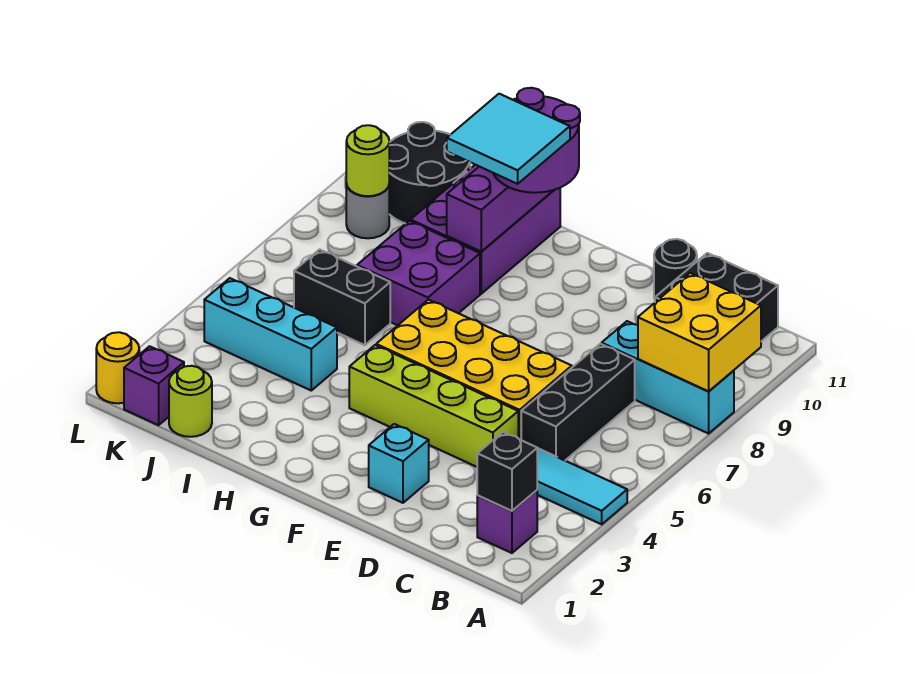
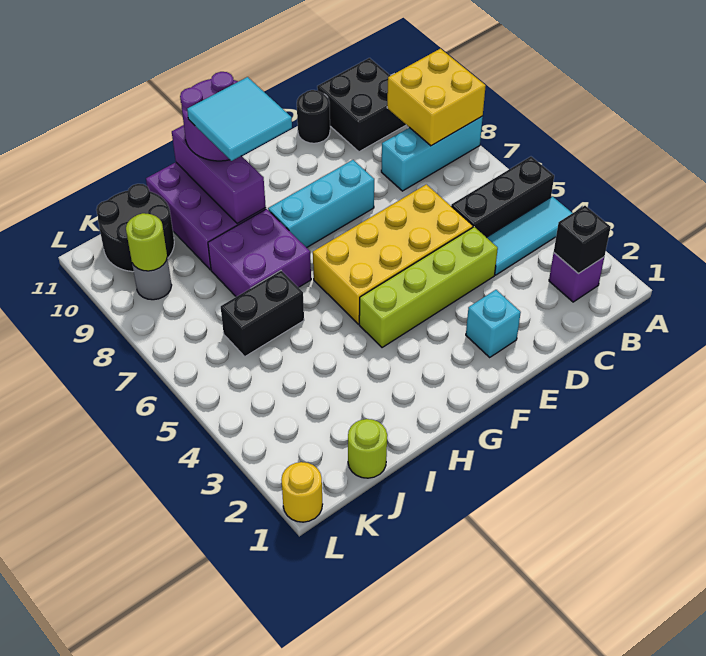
black brick C5:C7 level 1 -> black brick A5:C5 level 1
cyan brick I4:K4 level 1 -> cyan brick E8:G8 level 1
purple brick K1 level 1 -> none

